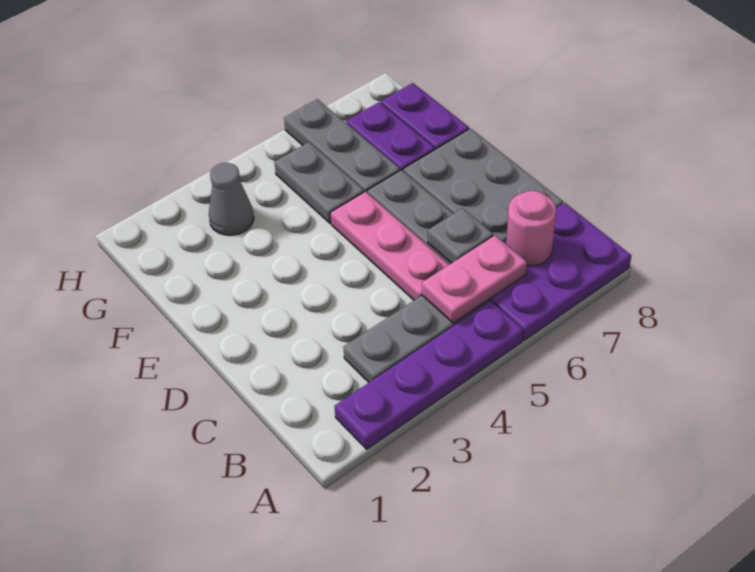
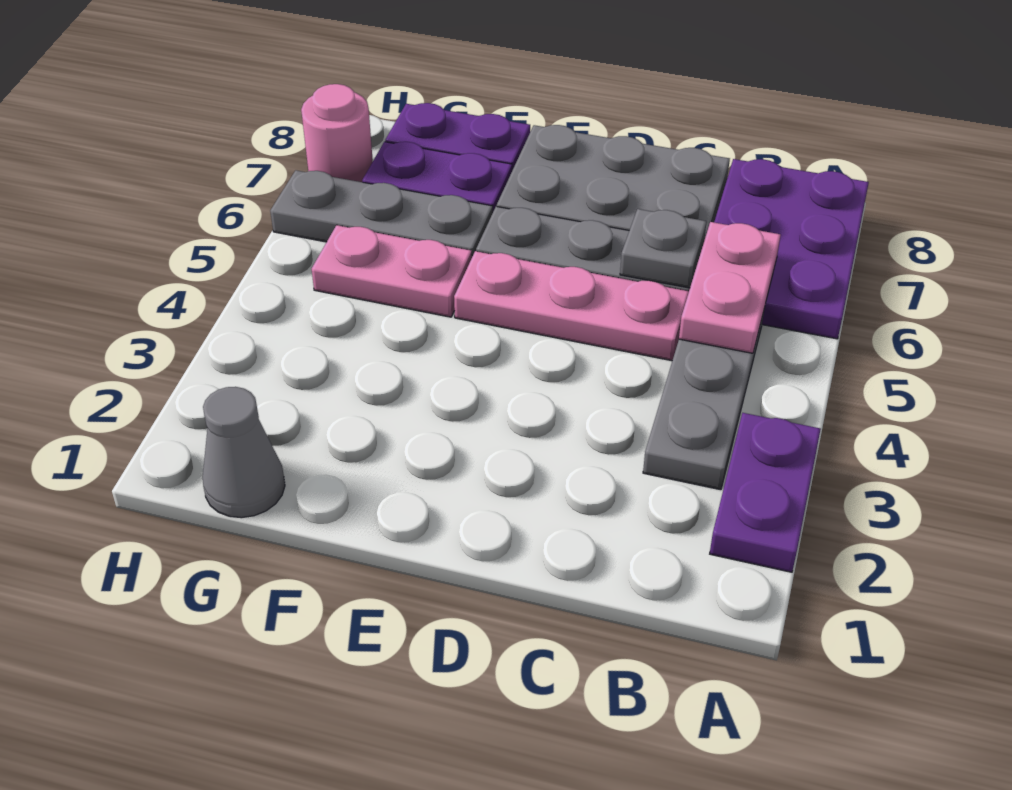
purple plate A2:A5 level 1 -> purple plate A2:A3 level 1
pink round brick B7 level 2 -> pink round brick H7 level 1
grey plate F5:G5 level 1 -> pink plate F5:G5 level 1
grey cone G3 level 1 -> grey cone G1 level 1

